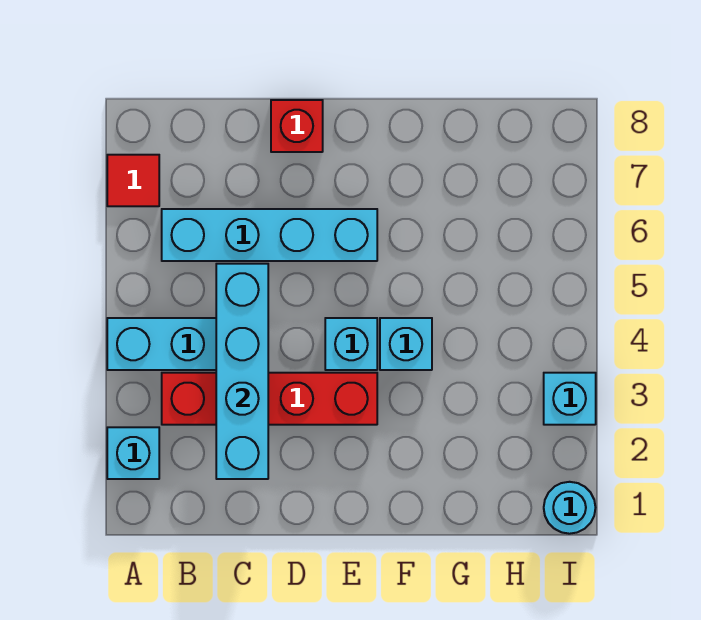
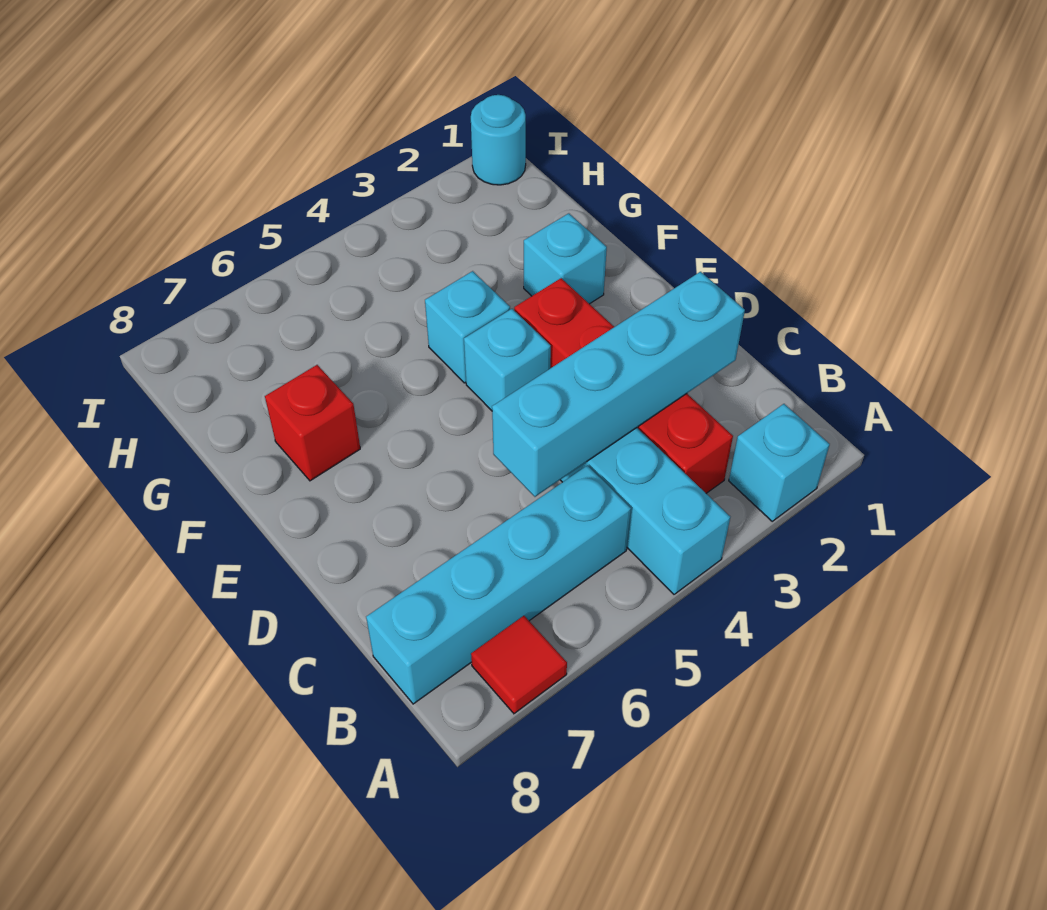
cyan brick B6:E6 level 1 -> cyan brick B5:B8 level 1
red brick D8 level 1 -> red brick F7 level 1
cyan brick I3 level 1 -> cyan brick F2 level 1

